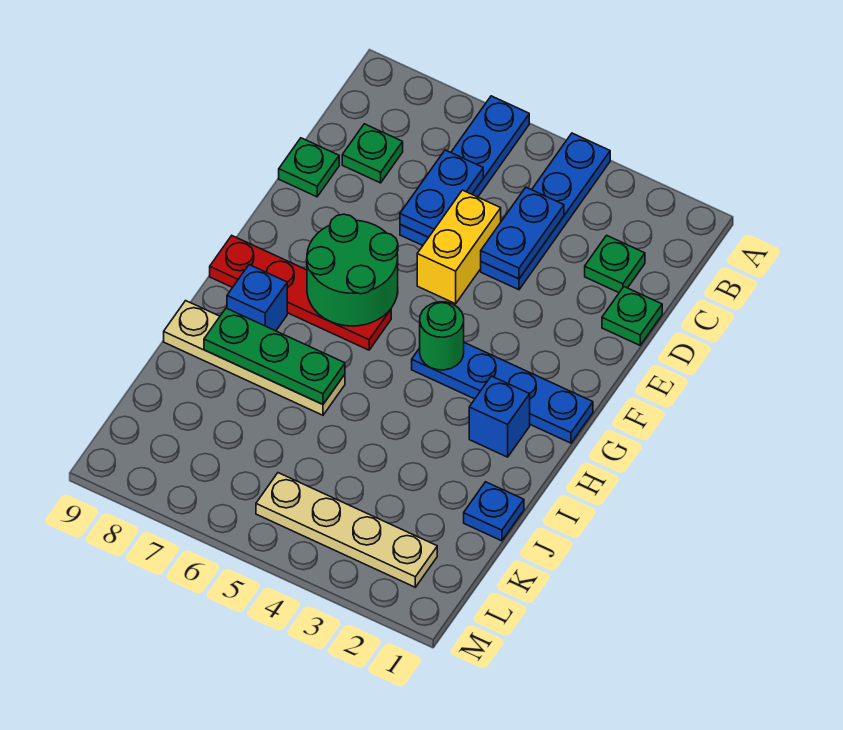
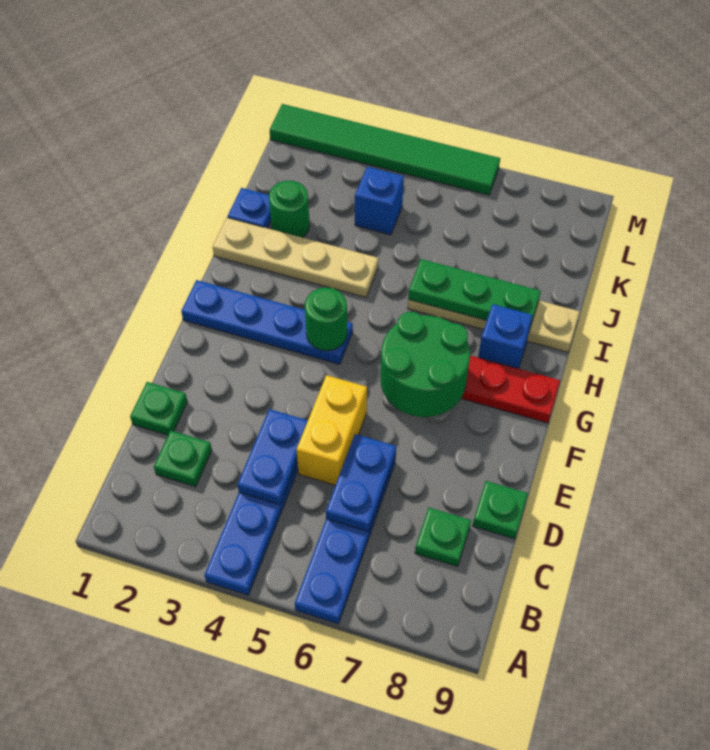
blue brick H2 level 1 -> blue brick K4 level 1
none -> green round brick J2 level 1
tan plate L2:L5 level 1 -> tan plate I1:I4 level 1
none -> green tile M1:M6 level 1

